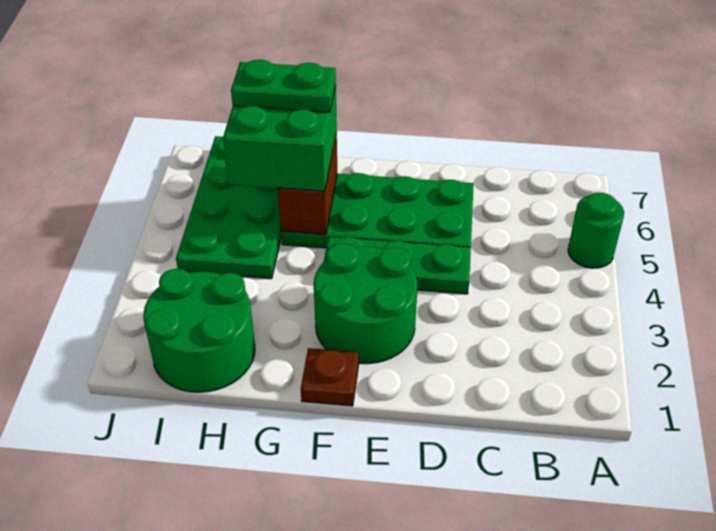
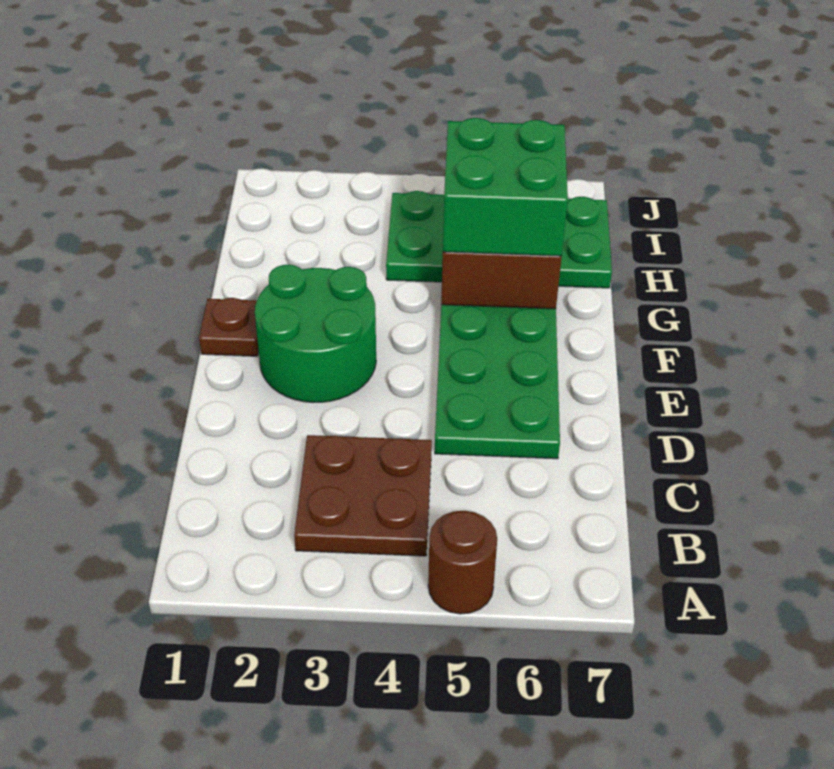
green round brick A5 level 1 -> brown round brick A5 level 1
none -> brown plate B3:C4 level 1
green plate D4:F4 level 1 -> none
green plate G6:H6 level 4 -> none
green round brick H1:I2 level 1 -> none

